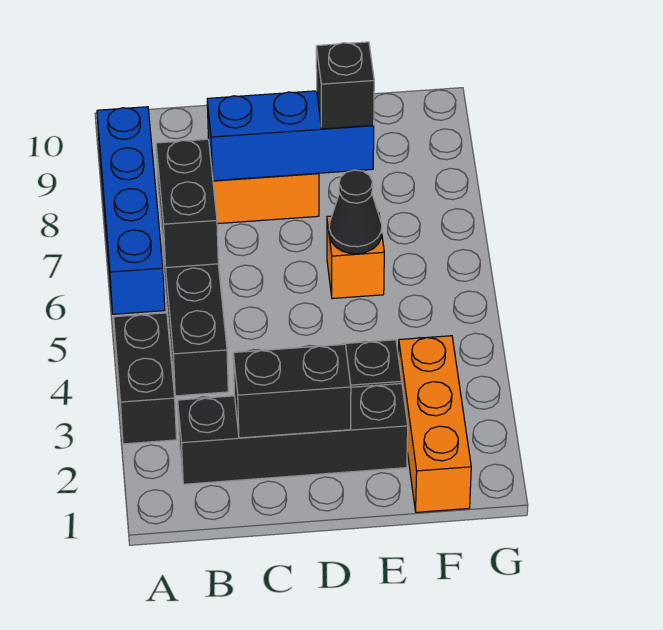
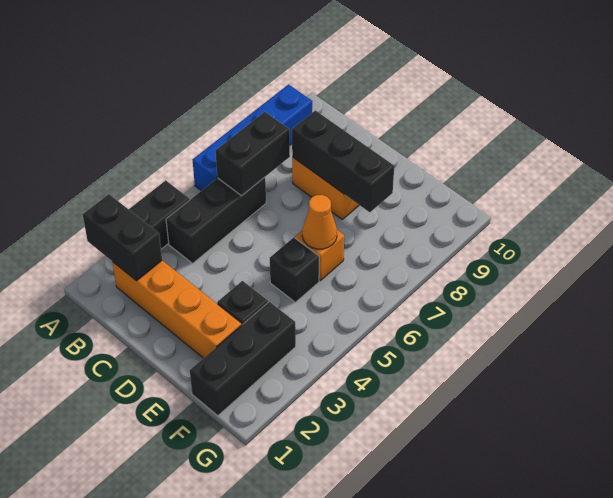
black brick B2:E2 level 1 -> orange brick B2:E2 level 1
black brick C2:D2 level 2 -> black brick A2:B2 level 2
blue brick C8:E8 level 2 -> black brick C8:E8 level 2
black cone E6 level 2 -> orange cone E6 level 2
black brick E8 level 3 -> black brick E5 level 1
orange brick F1:F3 level 1 -> black brick F1:F3 level 1

